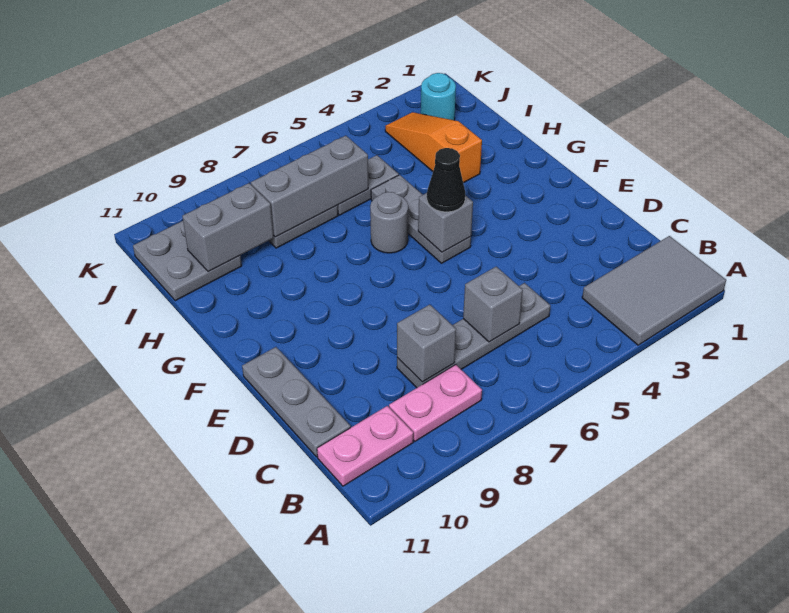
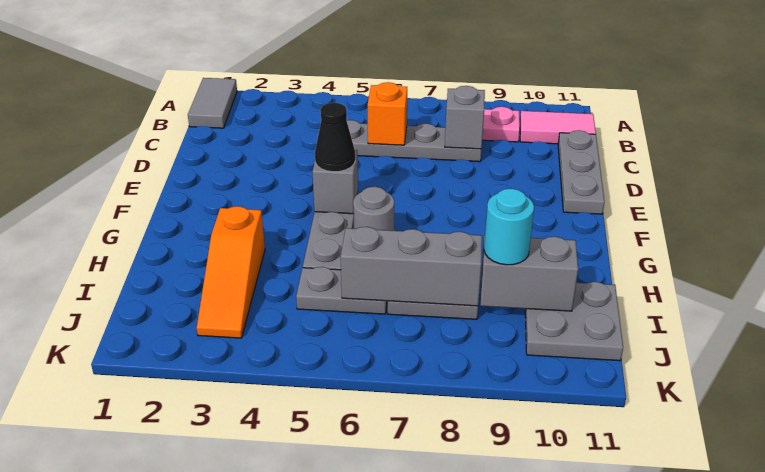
grey tile A1:B3 level 1 -> grey tile A1:B1 level 1
pink plate B10:B11 level 1 -> pink tile B10:B11 level 1
grey brick C6 level 2 -> orange brick C6 level 2
cyan round brick J2 level 1 -> cyan round brick I9 level 3

